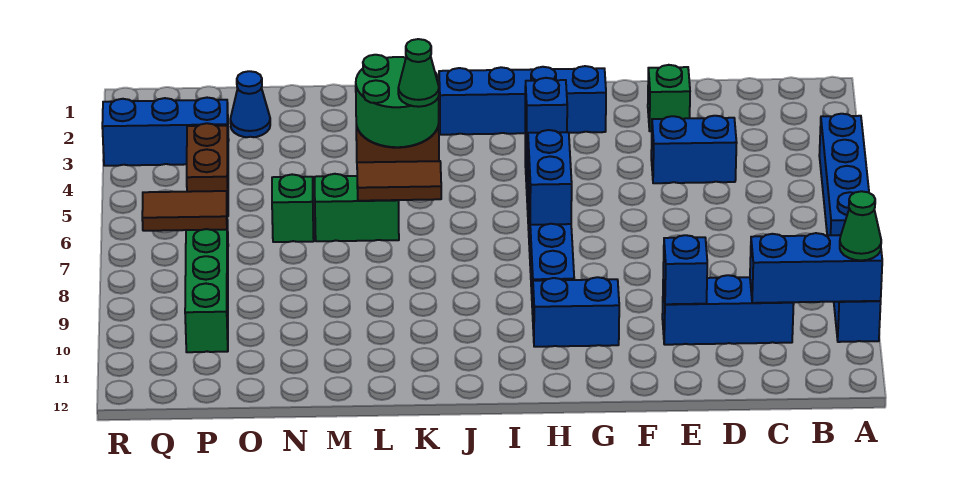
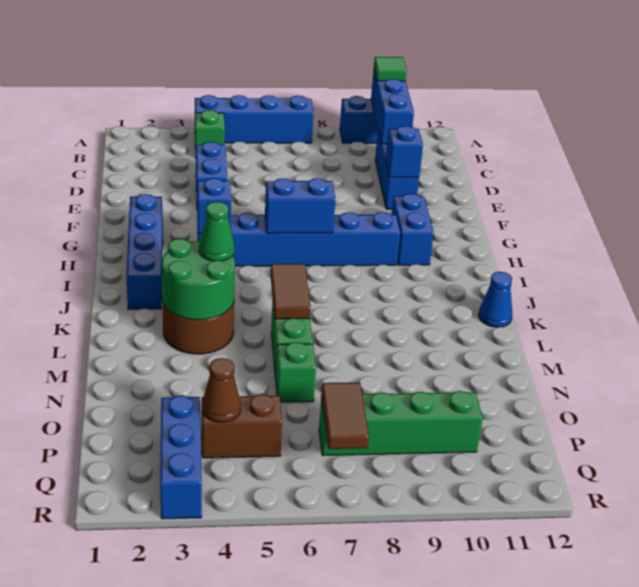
green cone A10 level 3 -> green tile A10 level 3
green brick E2 level 1 -> green brick B4 level 1
blue cone O2 level 1 -> blue cone K12 level 1
none -> brown cone P4 level 2

